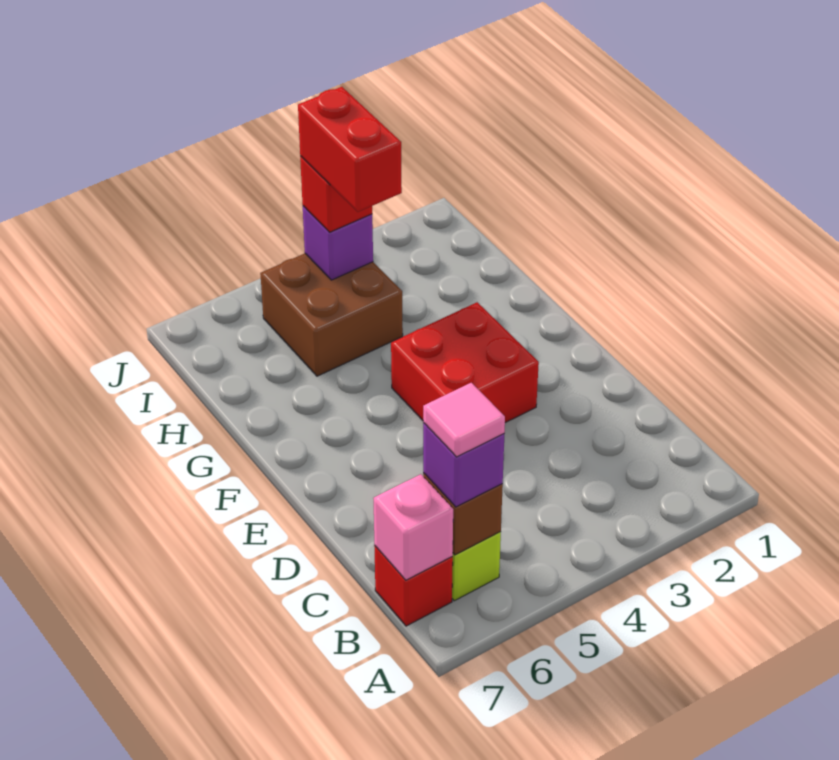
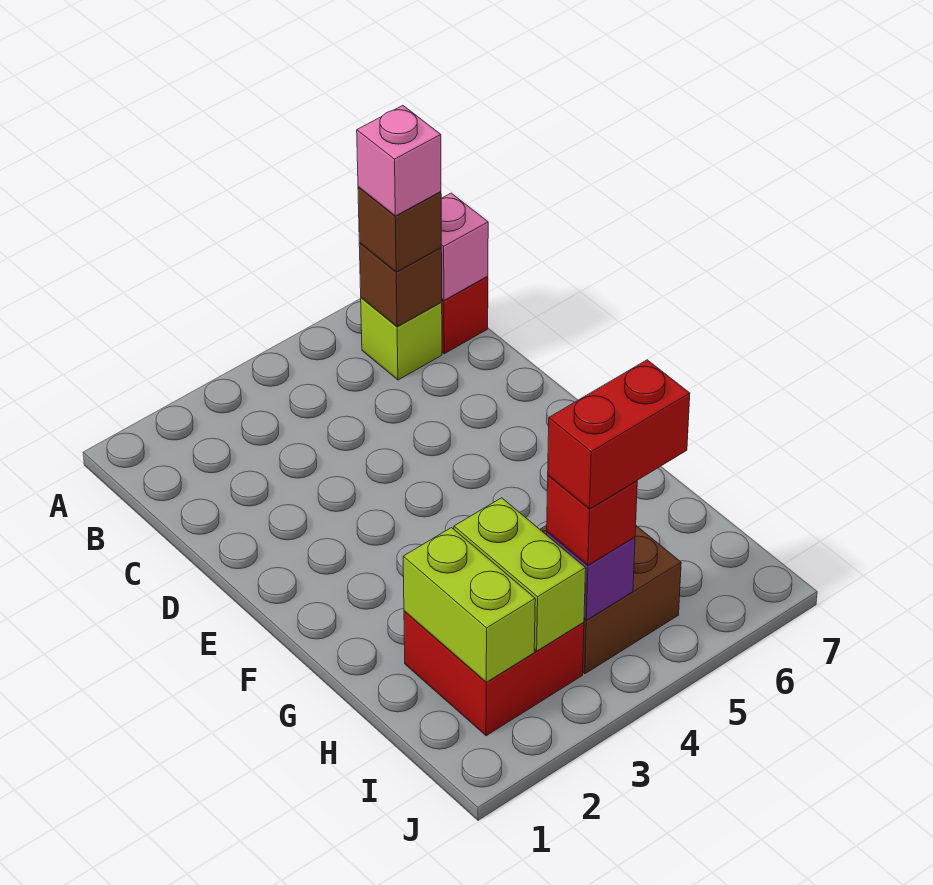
purple brick B6 level 3 -> brown brick B6 level 3
pink tile B6 level 4 -> pink brick B6 level 4
red brick E3:F4 level 1 -> red brick H2:I3 level 1
none -> lime brick H2:I2 level 2
none -> lime brick H3:I3 level 2
red brick H4:I4 level 4 -> red brick I4:I5 level 4

